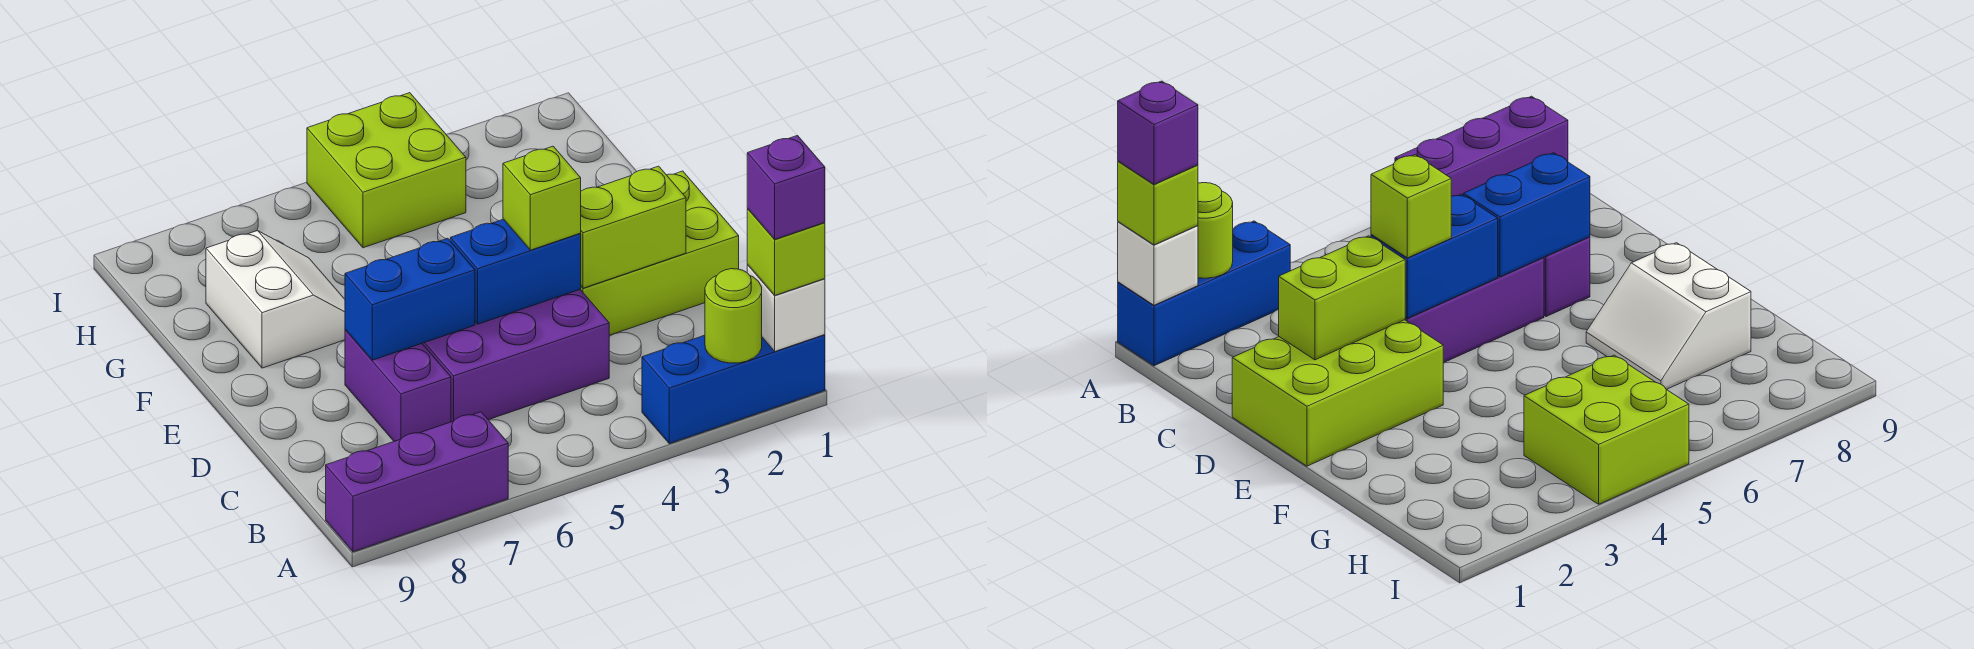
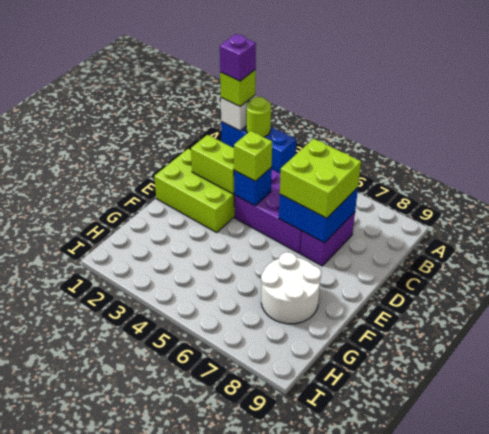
purple brick A7:A9 level 1 -> none
blue brick D4:D5 level 2 -> blue brick D4 level 2
blue brick D6:D7 level 2 -> blue brick C6:D7 level 2
white slope F7:G8 level 1 top 8 -> white round brick F7:G8 level 1
lime brick H4:I5 level 1 -> lime brick C6:D7 level 3

